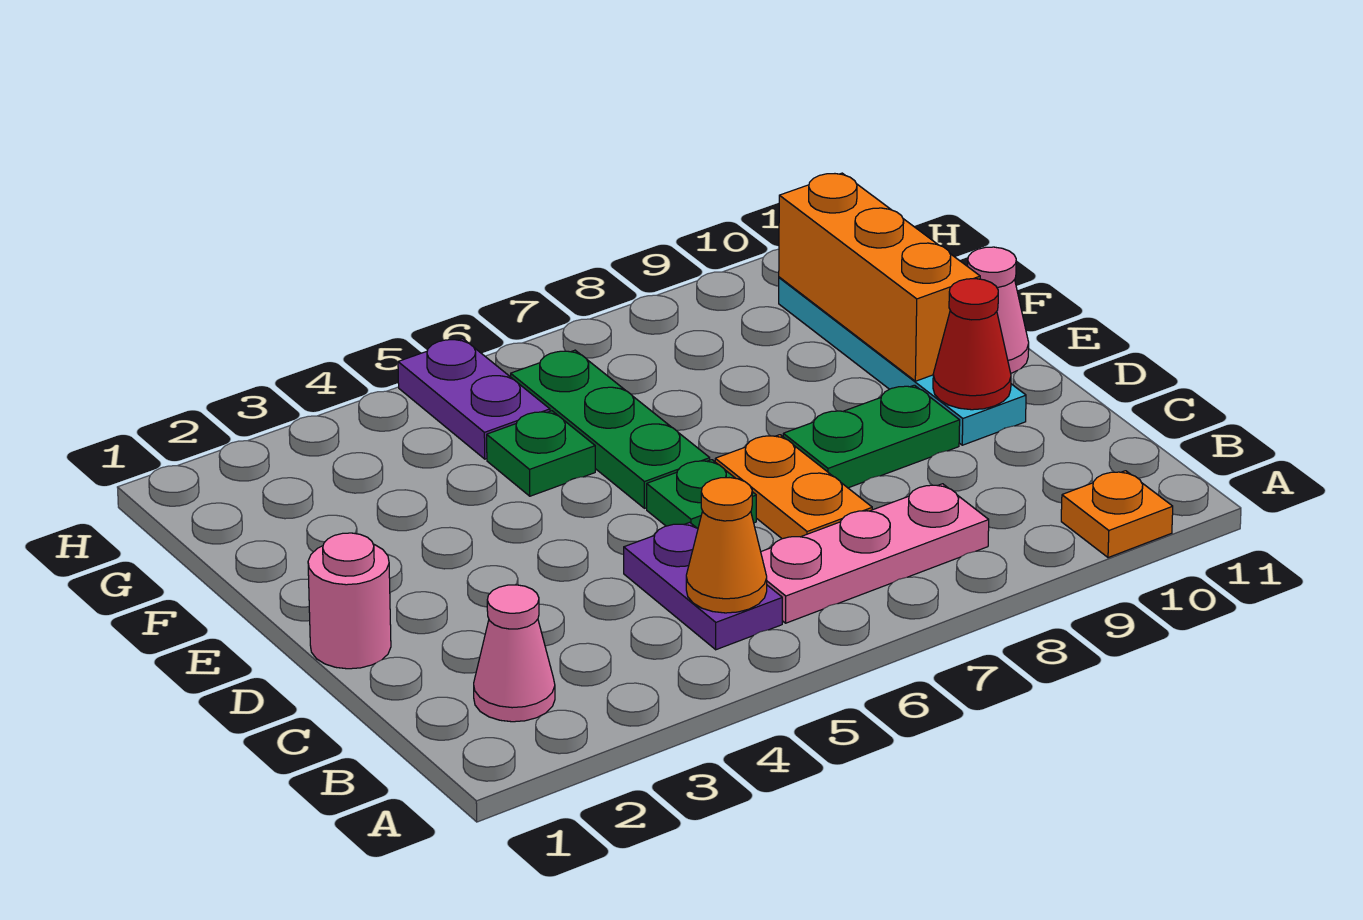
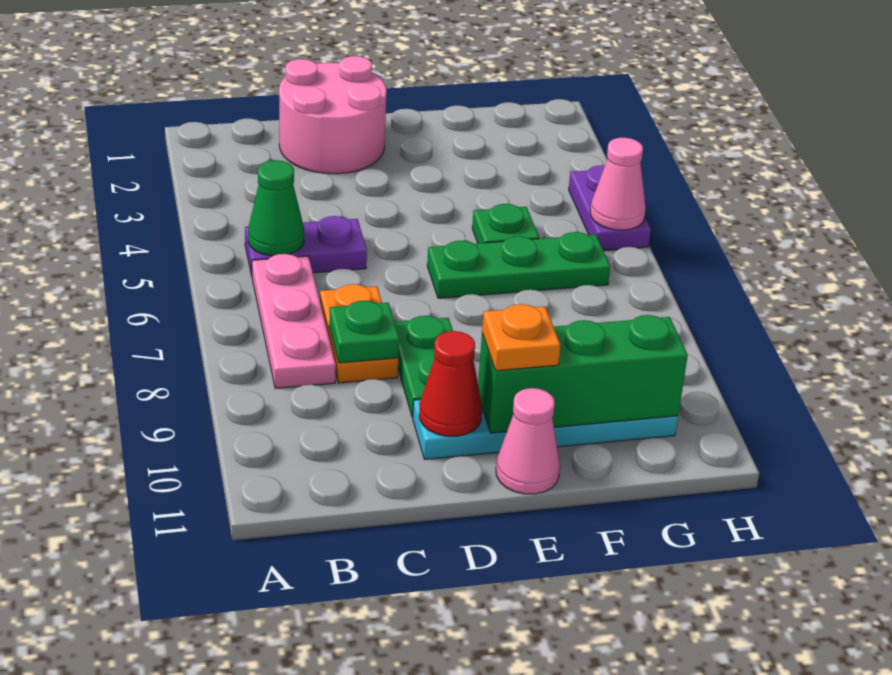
orange plate A10 level 1 -> orange plate E10 level 3
pink cone B2 level 1 -> pink cone H5 level 2
orange cone B5 level 2 -> green cone B5 level 2
orange plate C7:D7 level 1 -> orange plate C7:C8 level 1
pink round brick D1 level 1 -> pink round brick C1:D2 level 1
green plate D6 level 1 -> green plate C8 level 2
orange brick E10:G10 level 2 -> green brick E10:G10 level 2
purple plate G5:H5 level 1 -> purple plate H4:H5 level 1

